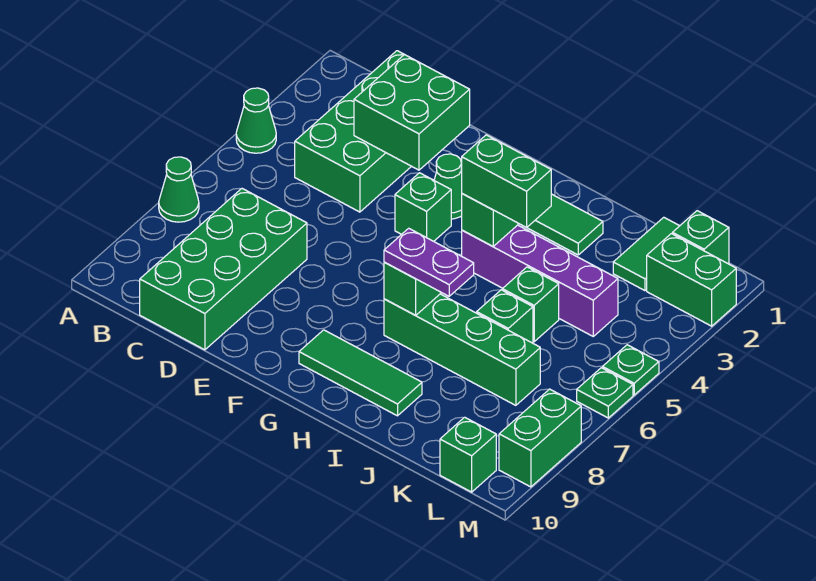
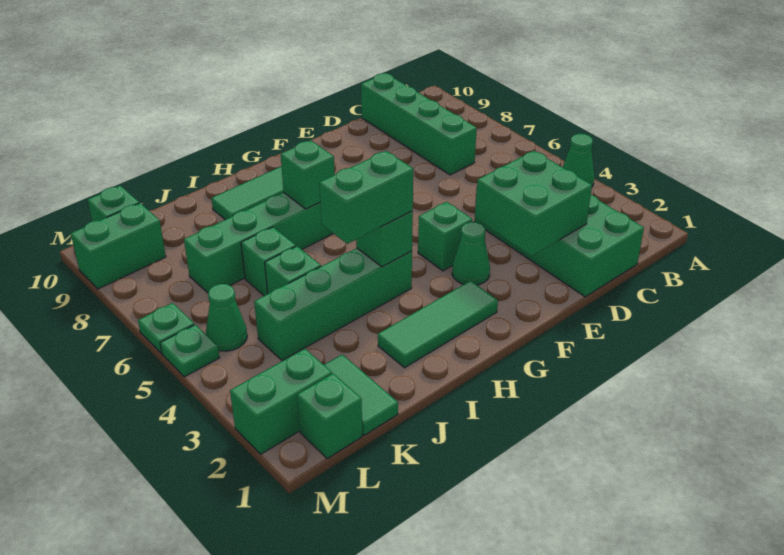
green cone A7 level 1 -> green cone L5 level 1
green brick C7:D10 level 1 -> green brick C7:C10 level 1
purple brick H4:K4 level 1 -> green brick H4:K4 level 1
purple plate H7:I7 level 3 -> none
green brick M8:M9 level 1 -> green brick L9:M9 level 1

